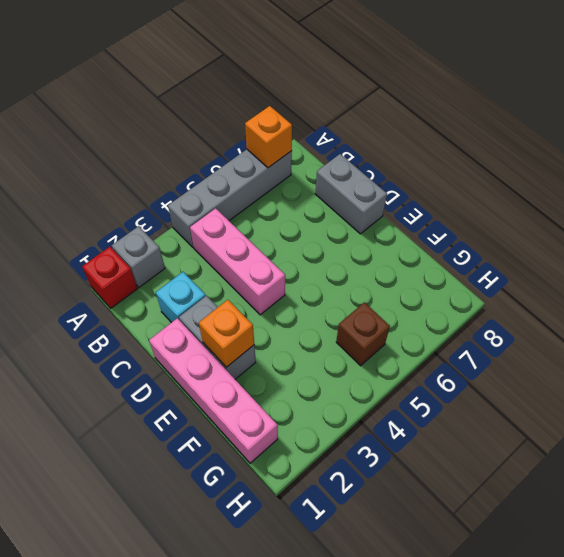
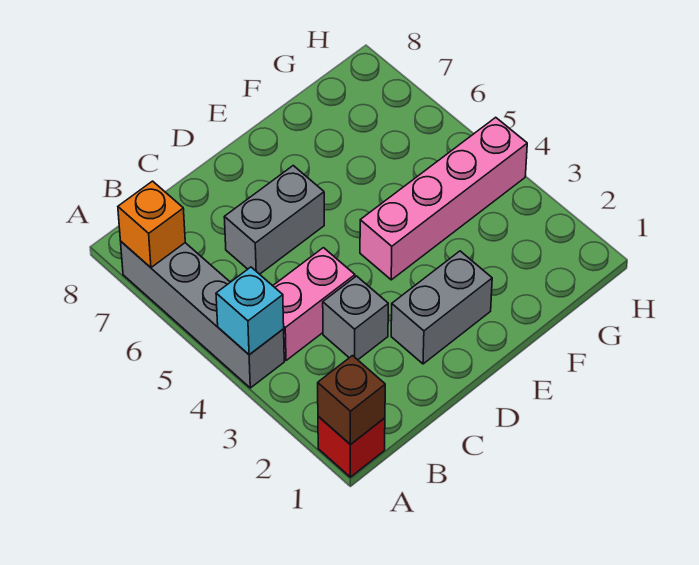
grey brick A2 level 1 -> grey brick C3 level 1
pink brick B4:D4 level 1 -> pink brick B4:C4 level 1
cyan brick C2 level 1 -> cyan brick A4 level 2
grey brick C8:D8 level 1 -> grey brick C6:D6 level 1
pink brick D1:G1 level 1 -> pink brick E4:H4 level 1
orange brick E2 level 2 -> none
brown brick G5 level 1 -> brown brick A1 level 2

